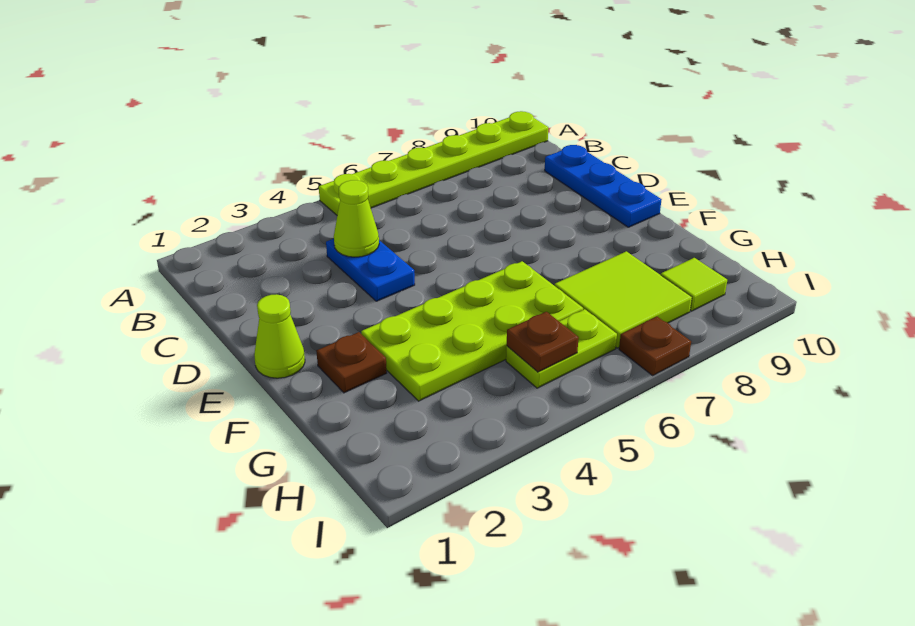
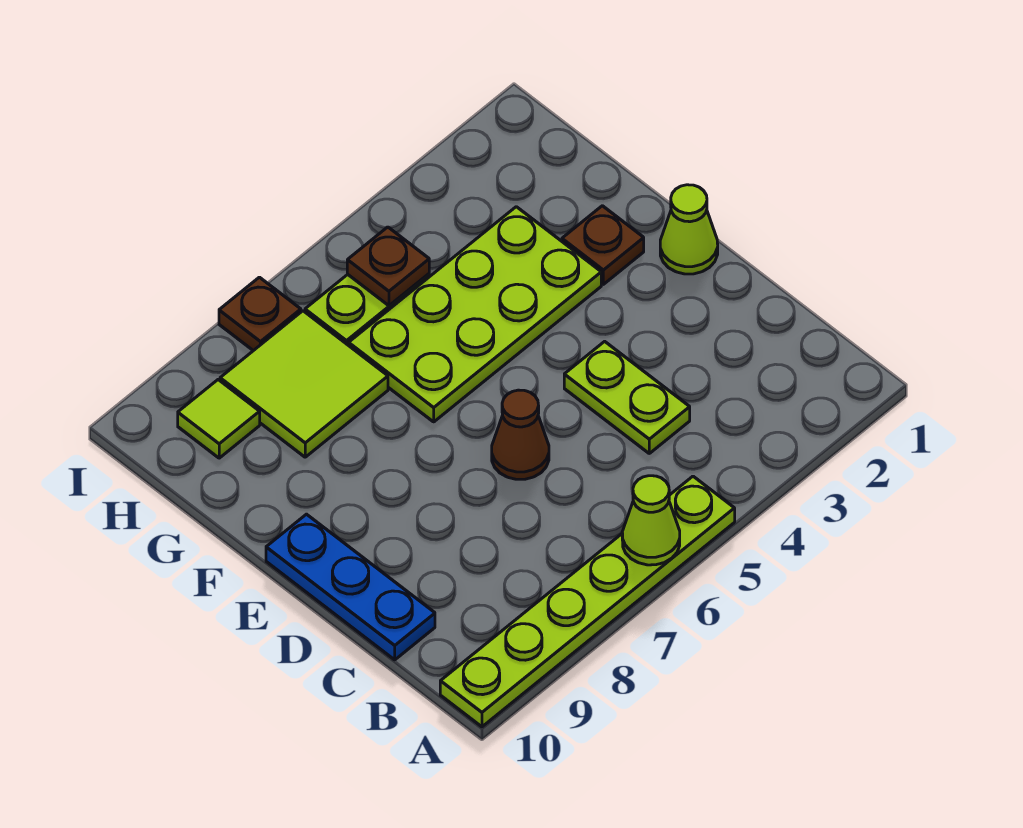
blue plate C4:D4 level 1 -> lime plate C4:D4 level 1
lime cone C4 level 2 -> lime cone A6 level 2
none -> brown cone D6 level 1

